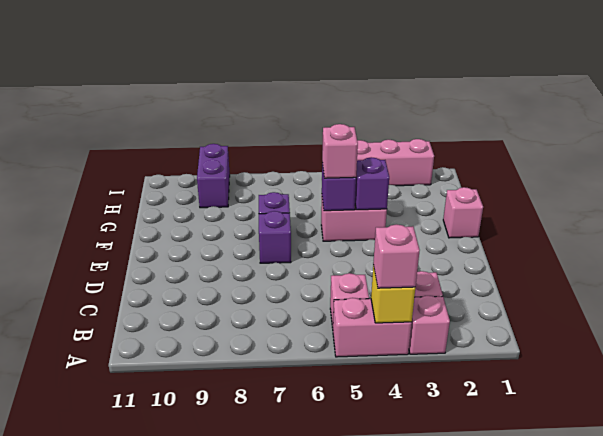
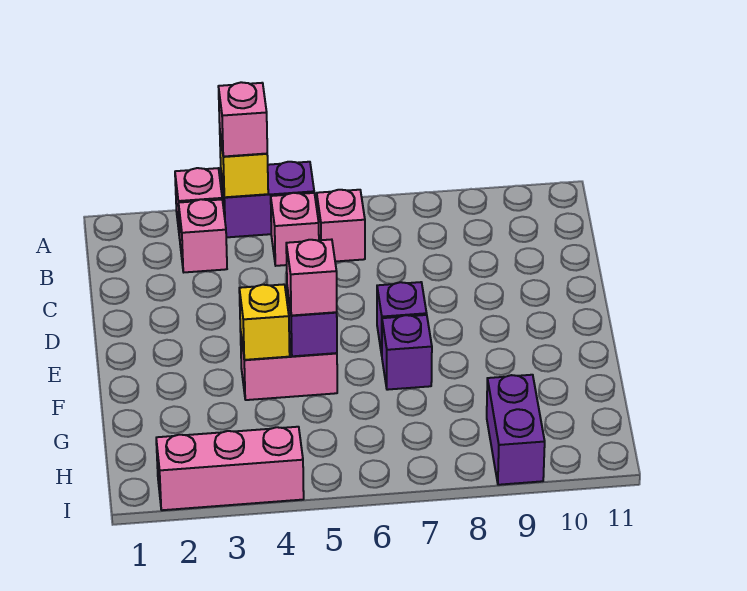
pink brick A4:A5 level 1 -> purple brick A4:A5 level 1
pink brick F1 level 1 -> pink brick B6 level 1
purple brick F4 level 2 -> yellow brick F4 level 2

